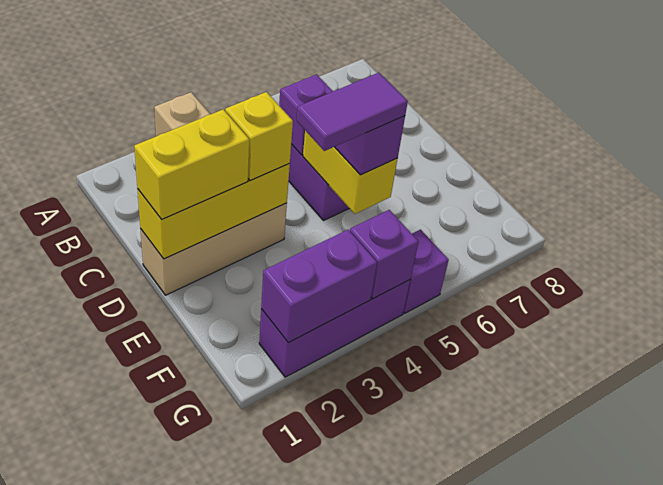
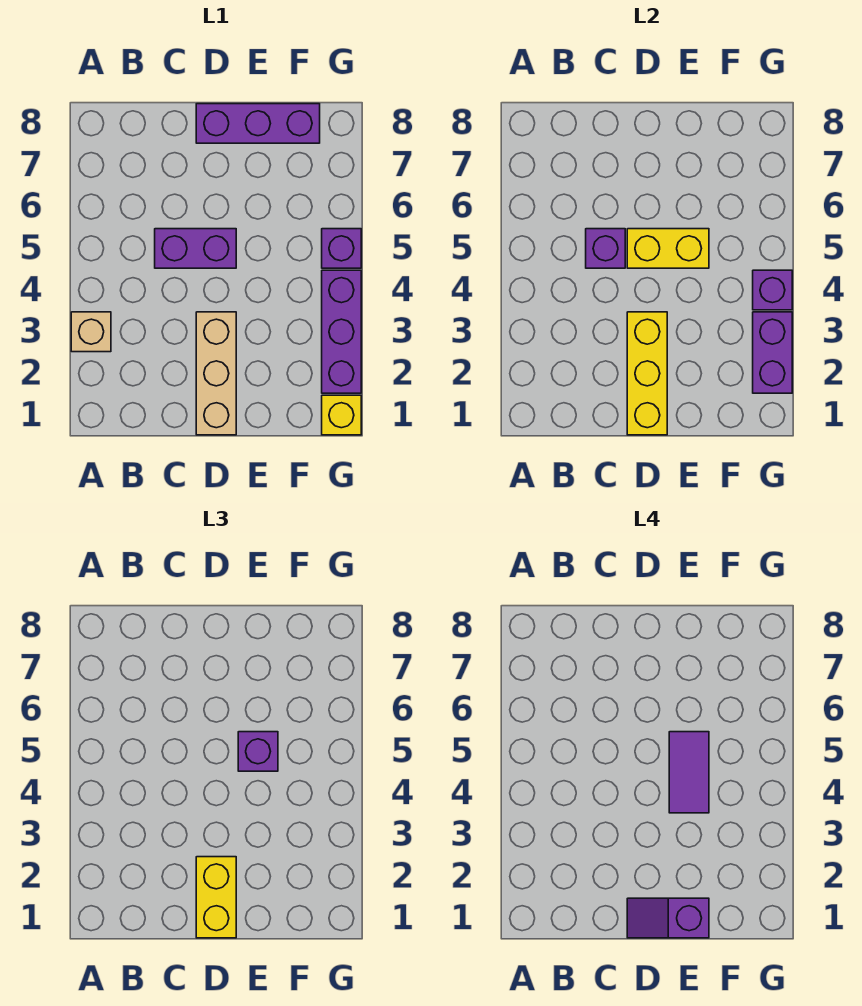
none -> purple slope D1:E1 level 4 top E
yellow brick D3 level 3 -> yellow brick G1 level 1
none -> purple brick D8:F8 level 1

